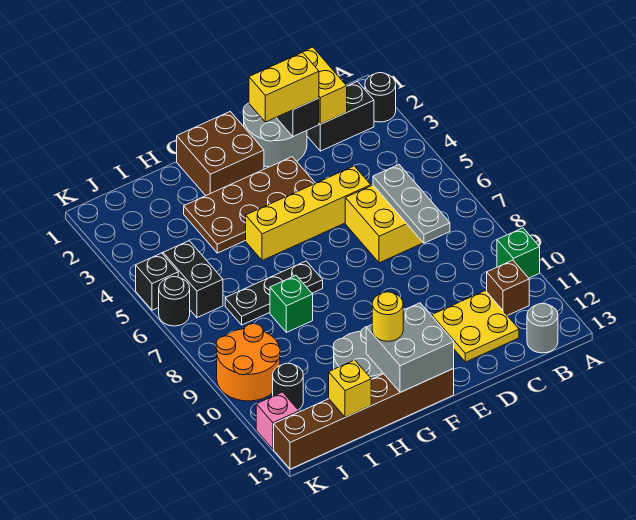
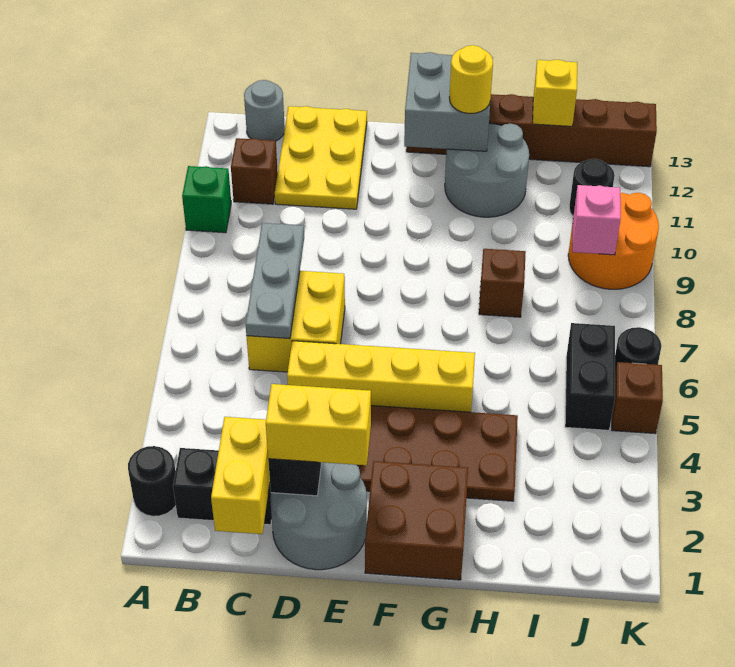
yellow plate C11:D12 level 1 -> yellow plate C11:D13 level 1
black plate G7:I7 level 1 -> none
green brick H8 level 1 -> brown brick H8 level 1
black brick K5 level 1 -> brown brick K5 level 1
pink brick K12 level 1 -> pink brick J9 level 2

